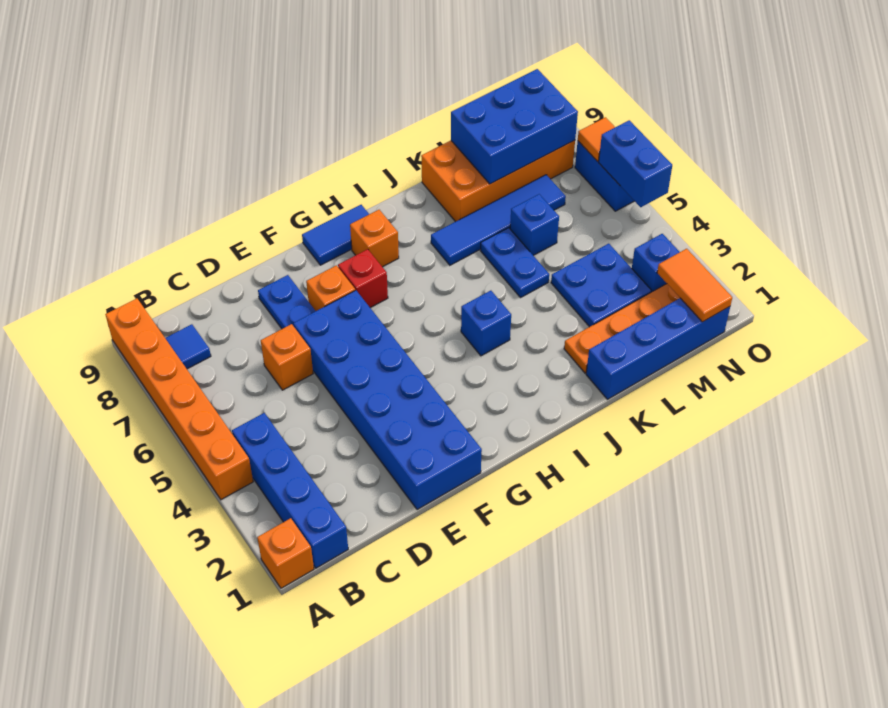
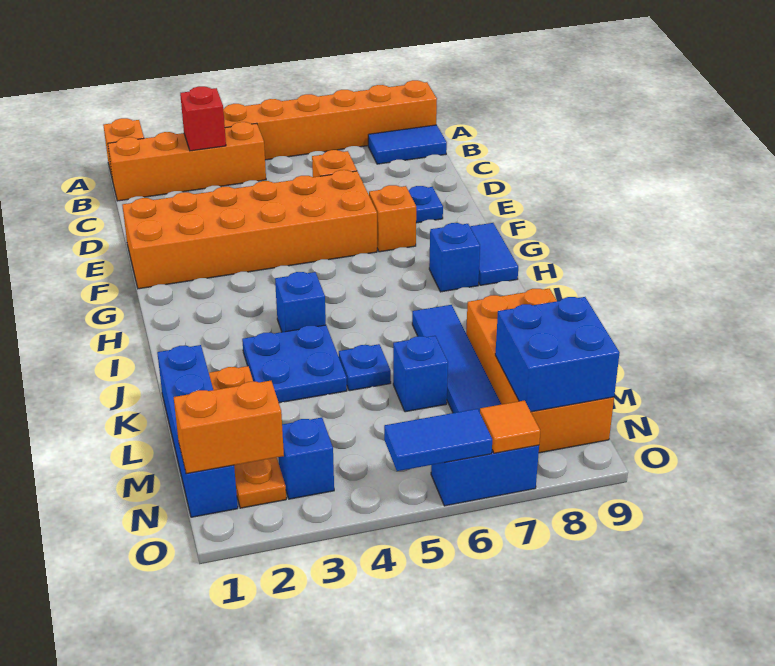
blue brick B1:B4 level 1 -> orange brick B1:B4 level 1
blue tile B8 level 1 -> blue tile B8:B9 level 1
blue brick E1:F6 level 1 -> orange brick E1:F6 level 1
red brick G7 level 1 -> red brick B3 level 2
orange brick H8 level 1 -> blue brick H8 level 1
blue plate K5:K6 level 1 -> blue plate K5 level 1
blue plate L3:M4 level 1 -> blue plate J3:K4 level 1
blue brick L8:N9 level 2 -> blue brick M8:N9 level 2
orange tile N1:N2 level 2 -> orange brick N1:N2 level 2
blue brick O5:O6 level 2 -> blue tile O5:O6 level 2

